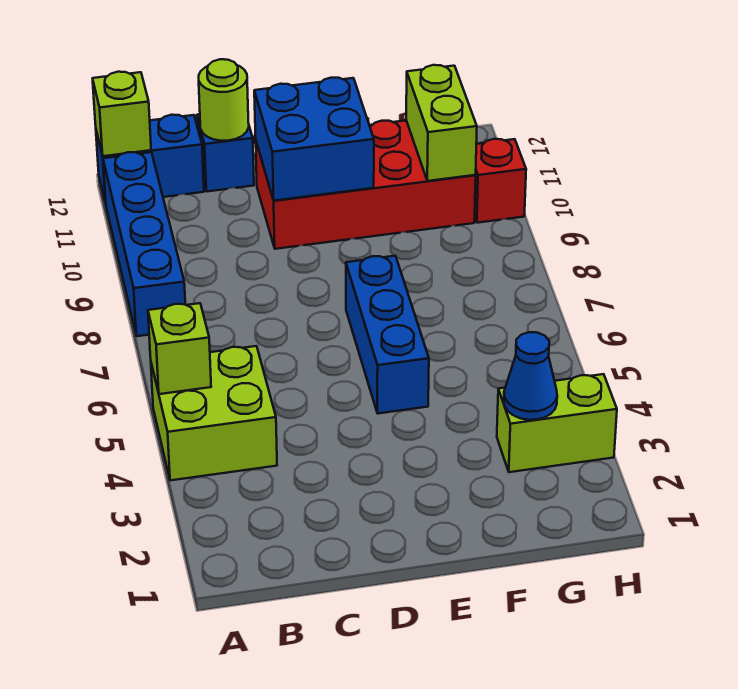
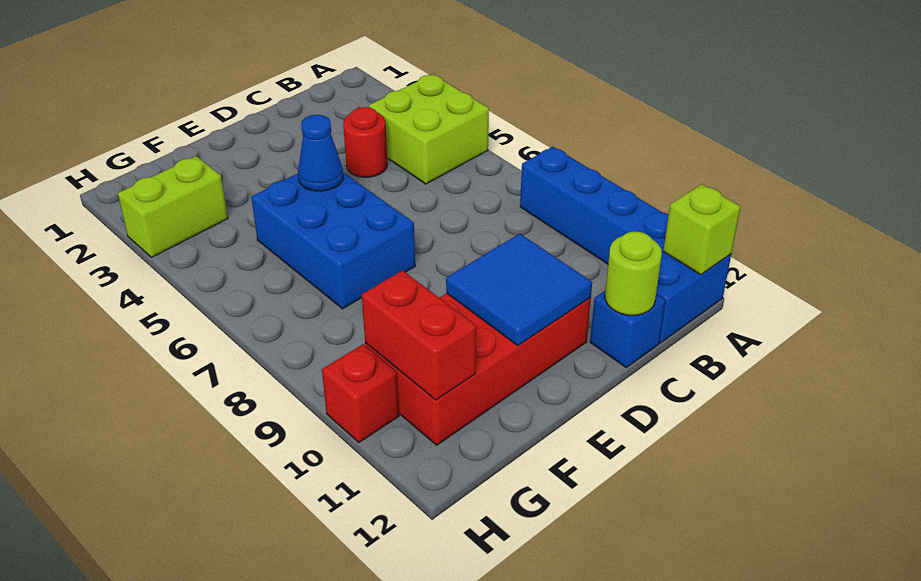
lime brick A5 level 2 -> none
none -> red round brick C4 level 1
blue brick D10:E11 level 2 -> blue tile D10:E11 level 2
blue brick E5:E7 level 1 -> blue brick E5:F7 level 1
blue cone G3 level 2 -> blue cone E5 level 2
lime brick G10:G11 level 2 -> red brick G10:G11 level 2

